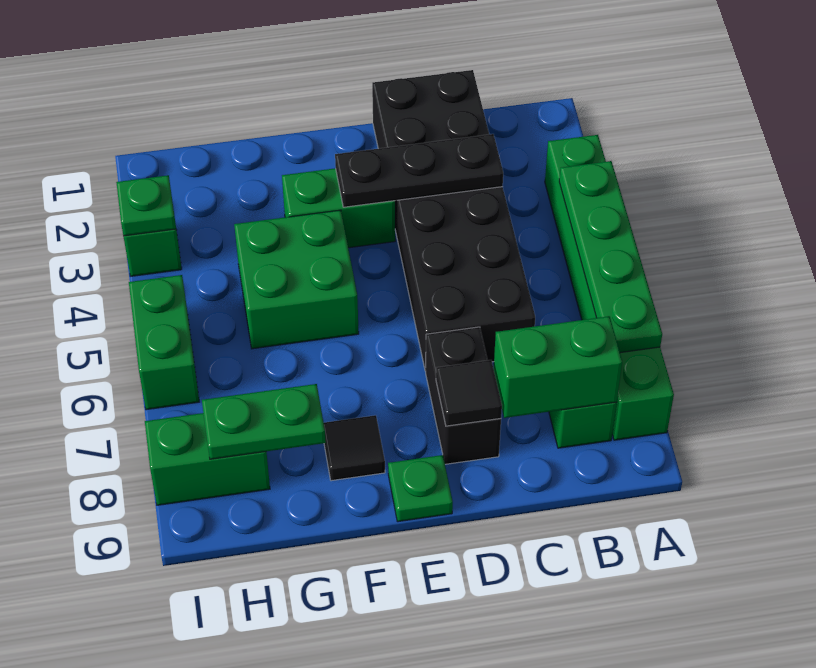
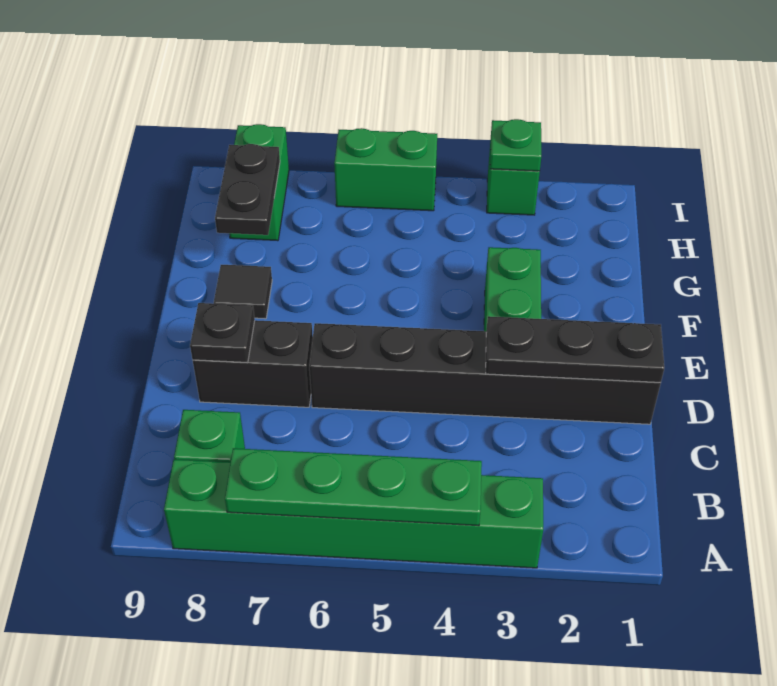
green brick B8:C8 level 2 -> none
black brick C1:D6 level 1 -> black brick D1:D6 level 1
black plate C3:E3 level 2 -> black plate D1:D3 level 2
black tile D8 level 2 -> black plate D8 level 2
green plate E9 level 1 -> none
green brick F4:G5 level 1 -> none
green plate G8:H8 level 2 -> black plate G8:H8 level 2

